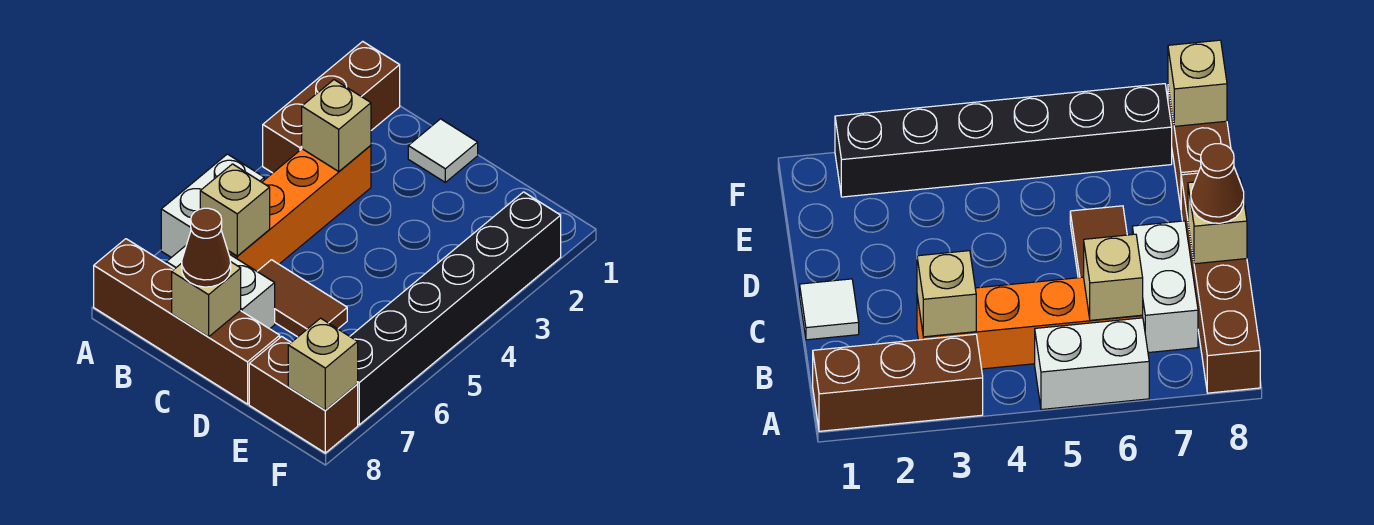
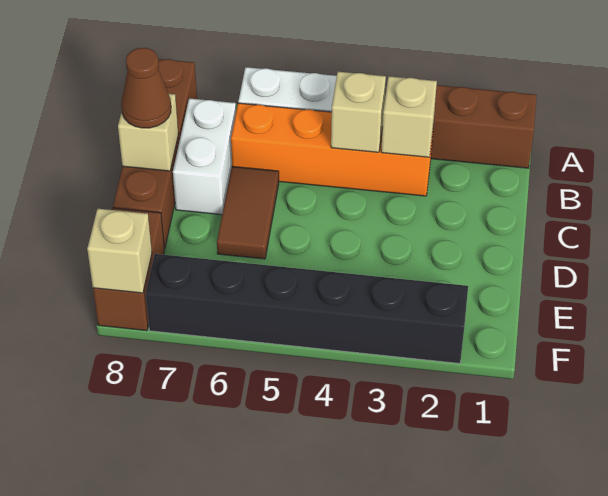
tan brick B6 level 2 -> tan brick B4 level 2
white tile C1 level 1 -> none

